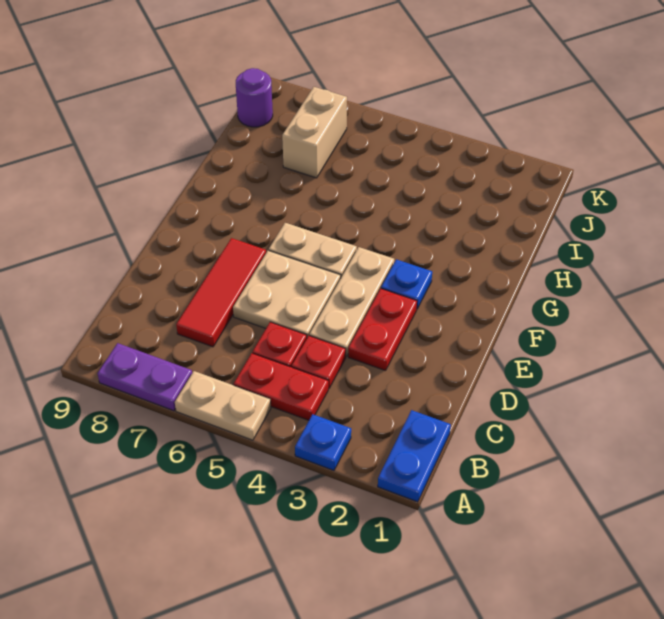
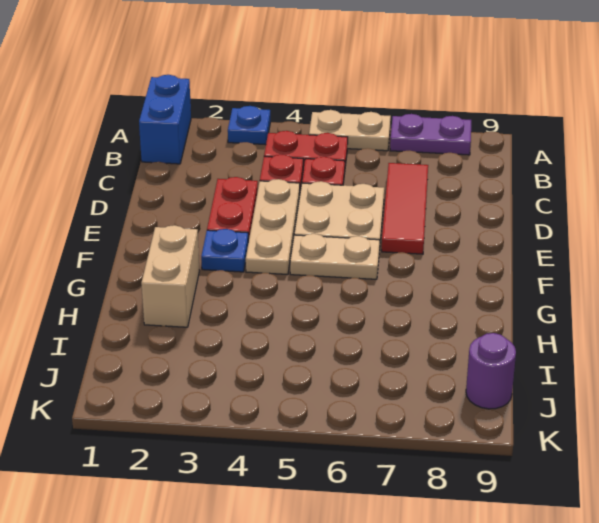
blue plate A1:B1 level 1 -> blue brick A1:B1 level 1
tan brick I7:J7 level 1 -> tan brick G2:H2 level 1

